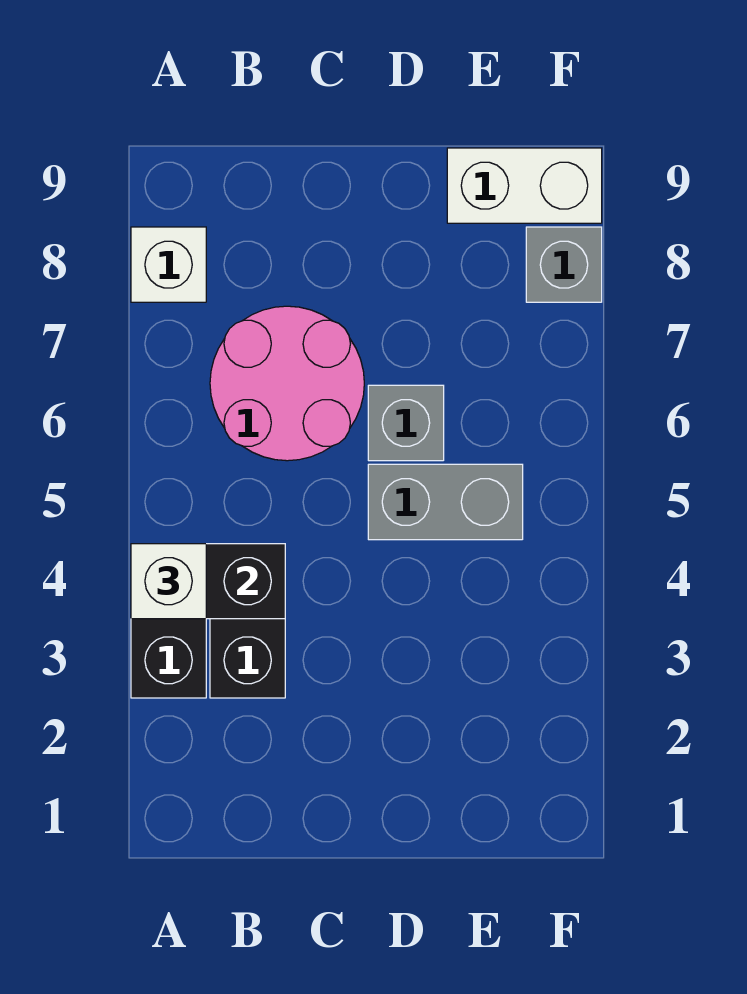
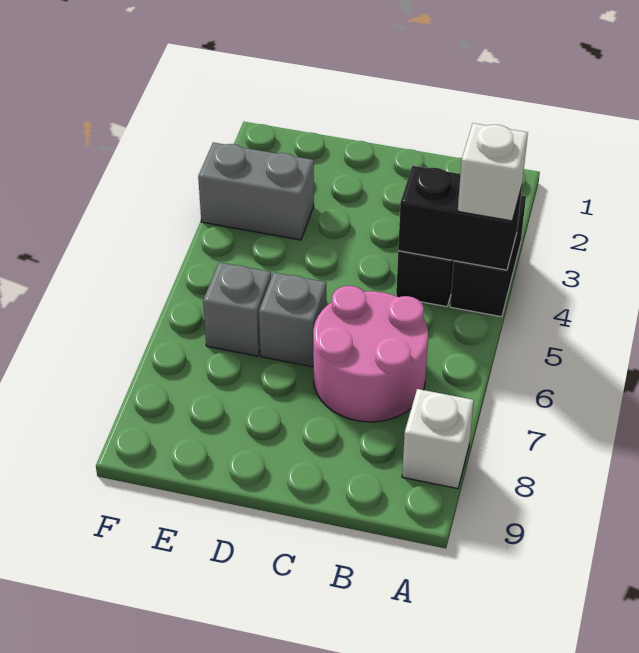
grey brick D5:E5 level 1 -> grey brick E3:F3 level 1
white brick E9:F9 level 1 -> none
grey brick F8 level 1 -> grey brick E6 level 1

